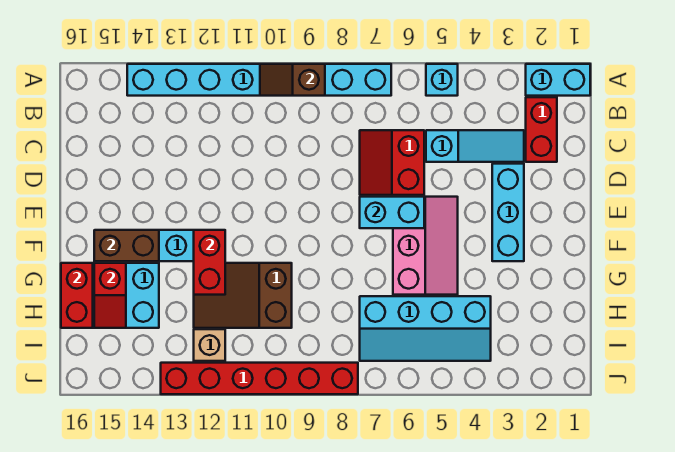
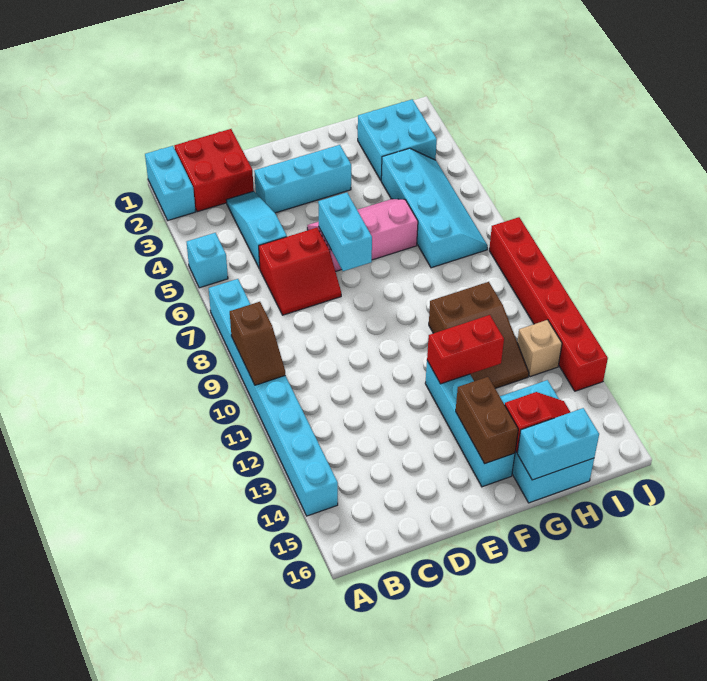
red brick B2:C2 level 1 -> red brick B1:C2 level 1
red brick G16:H16 level 2 -> cyan brick G16:H16 level 2
none -> cyan brick H2:I3 level 1

